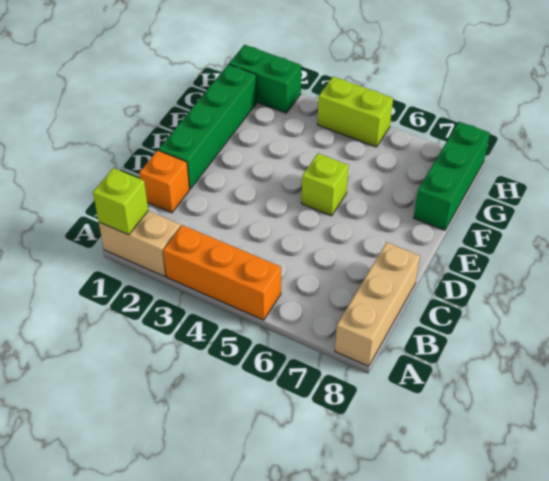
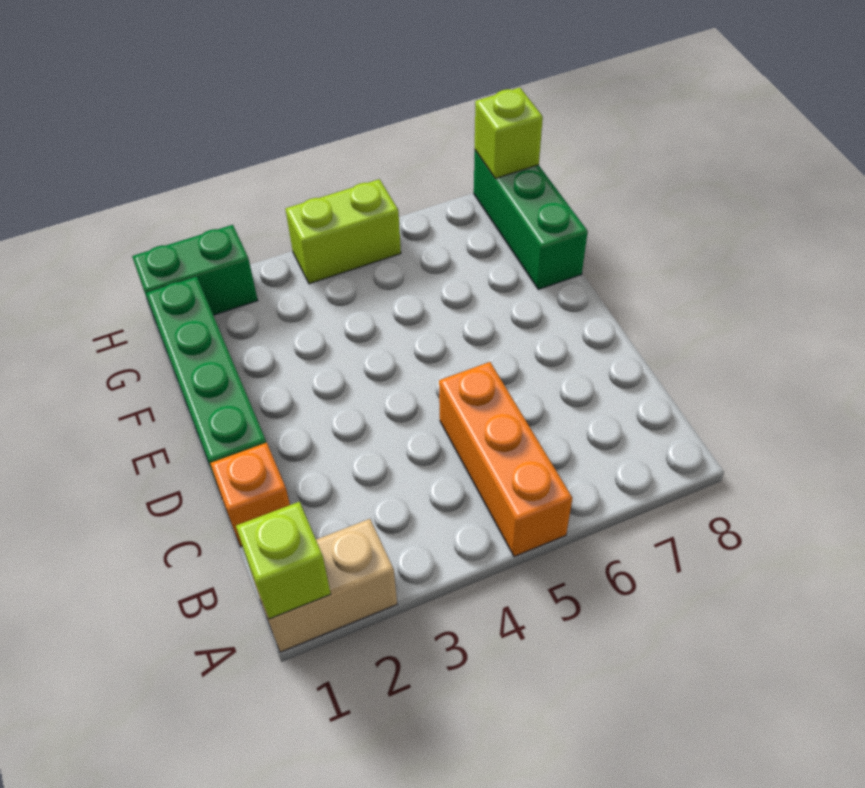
orange brick A3:A5 level 1 -> orange brick A5:C5 level 1
tan brick A8:C8 level 1 -> none
lime brick E5 level 1 -> lime brick H8 level 2

